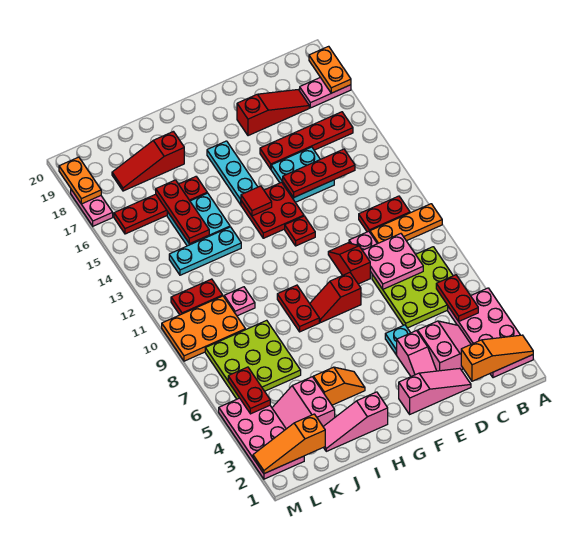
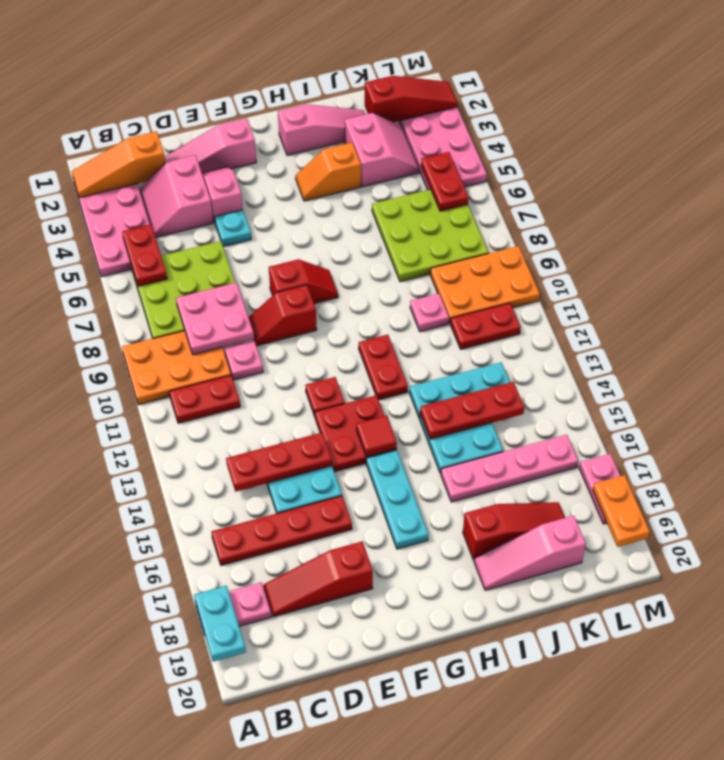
orange plate A10:C10 level 1 -> orange plate A9:C10 level 1
orange plate A18:A19 level 2 -> cyan plate A18:A19 level 2
red slope E9:E10 level 1 top 9 -> red slope E9:F9 level 1 top F
red plate H8:H9 level 1 -> red plate H11:H12 level 1
red plate I16:L16 level 1 -> pink plate I16:L16 level 1
none -> pink slope I19:K19 level 1 top K
red plate J14:J16 level 2 -> red plate I14:K14 level 2
orange slope K2:M2 level 2 top K -> red slope K2:M2 level 2 top K

